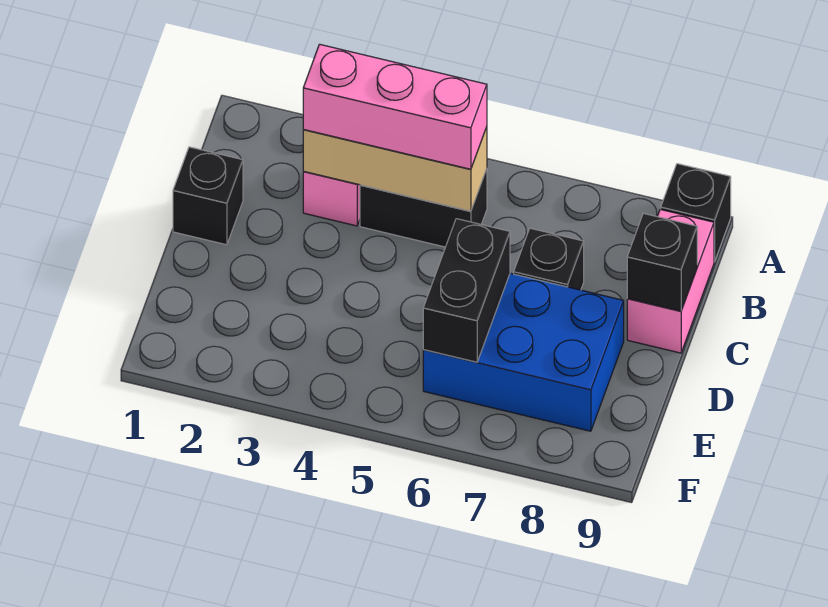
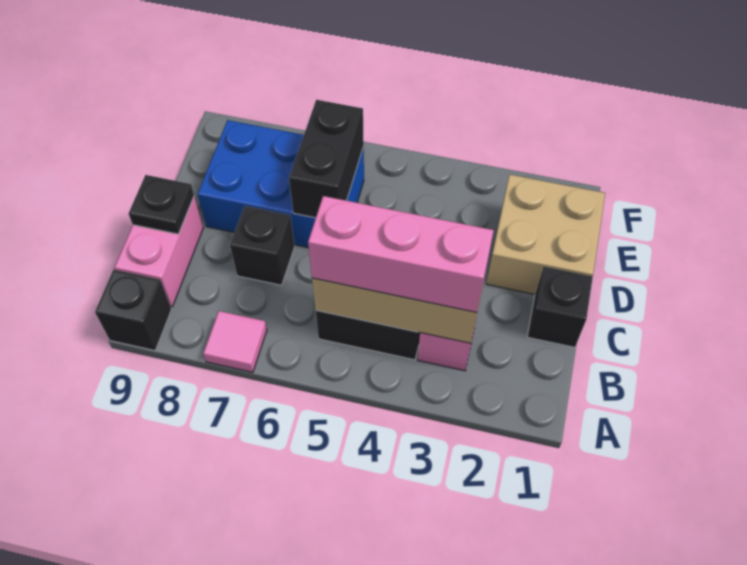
none -> pink tile A7 level 1
black brick C9 level 2 -> black plate C9 level 2
none -> tan brick D1:E2 level 1

